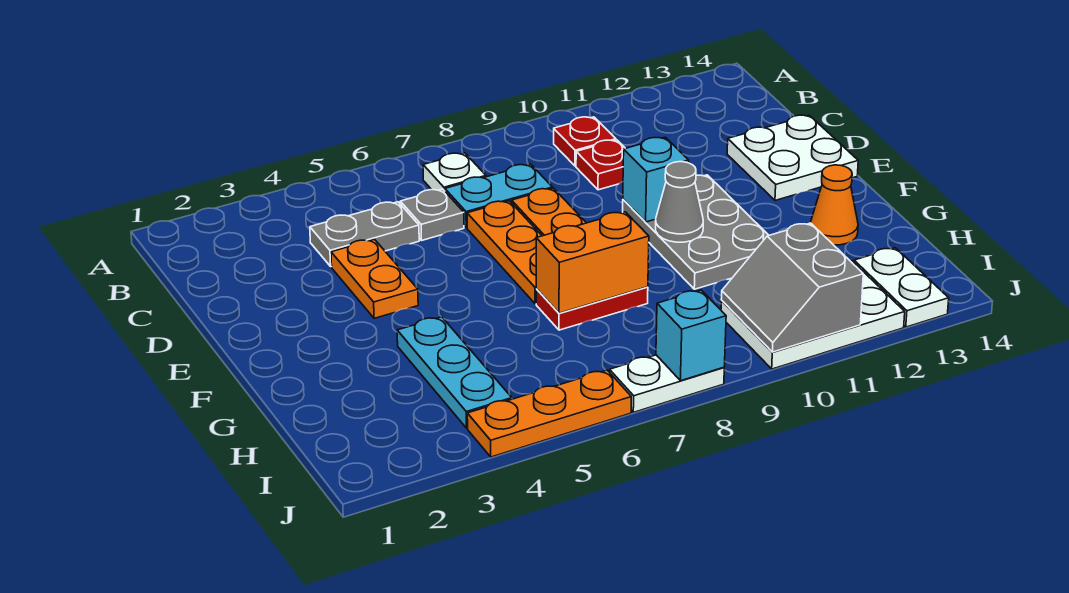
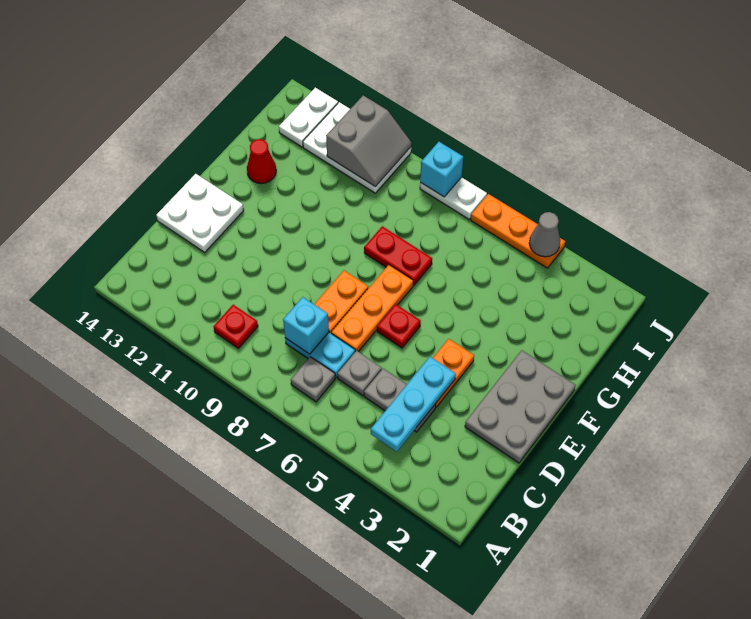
white plate B7 level 1 -> grey plate B7 level 1
red plate C10 level 1 -> red plate E6 level 1
grey plate E10:G11 level 1 -> grey plate D1:F2 level 1
cyan brick E10 level 2 -> cyan brick C8 level 2
grey cone F10 level 2 -> grey cone J4 level 2
cyan plate G4:I4 level 1 -> cyan plate B4:D4 level 2
orange brick G7:G8 level 2 -> none
orange cone G13 level 1 -> red cone G13 level 1

